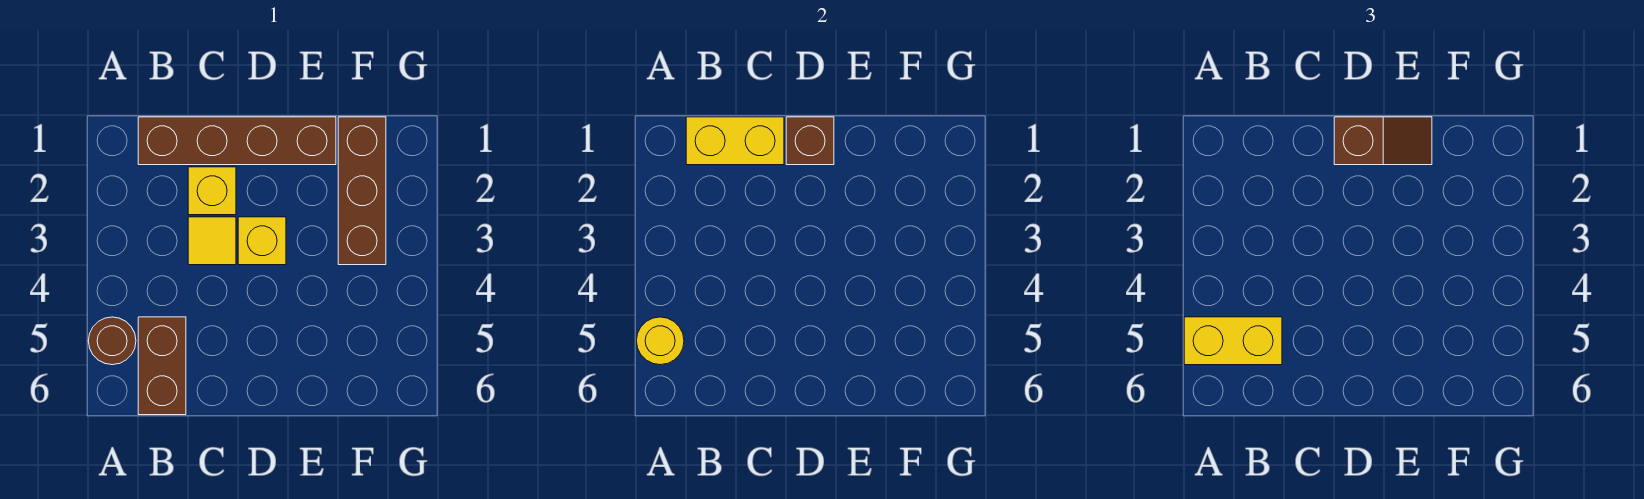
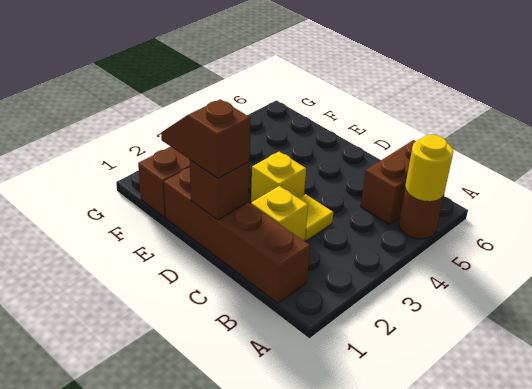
yellow brick A5:B5 level 3 -> none
yellow brick B1:C1 level 2 -> none

